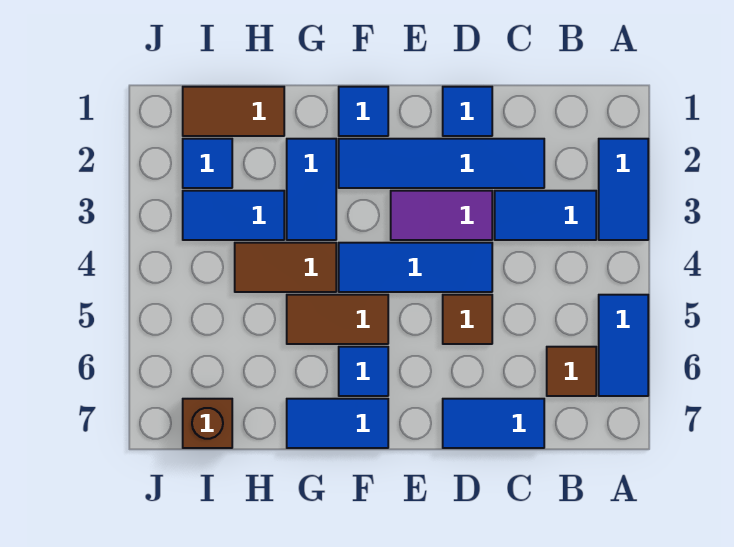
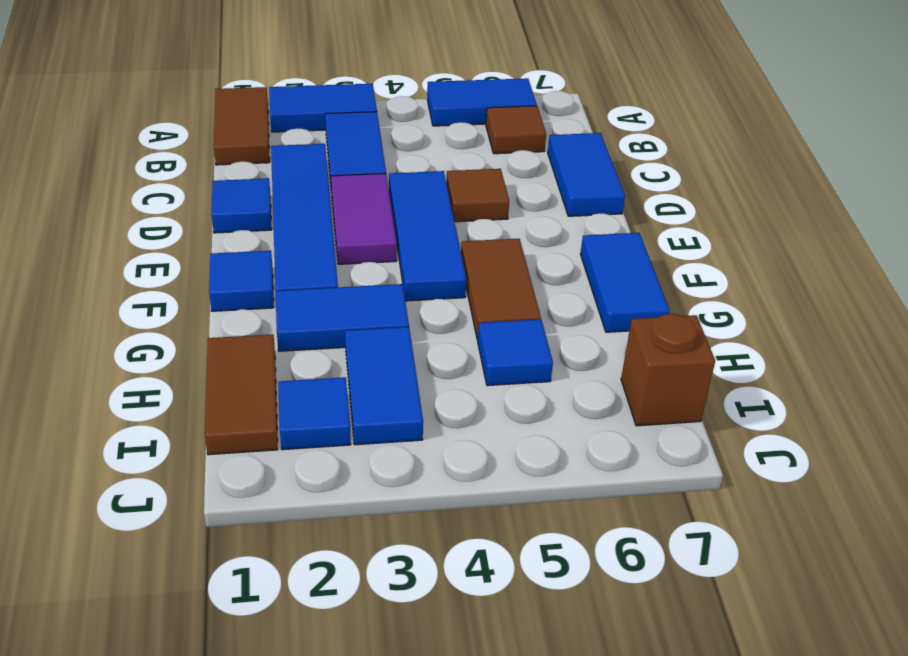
blue tile F6 level 1 -> blue tile H5 level 1
brown tile G4:H4 level 1 -> brown tile A1:B1 level 1

